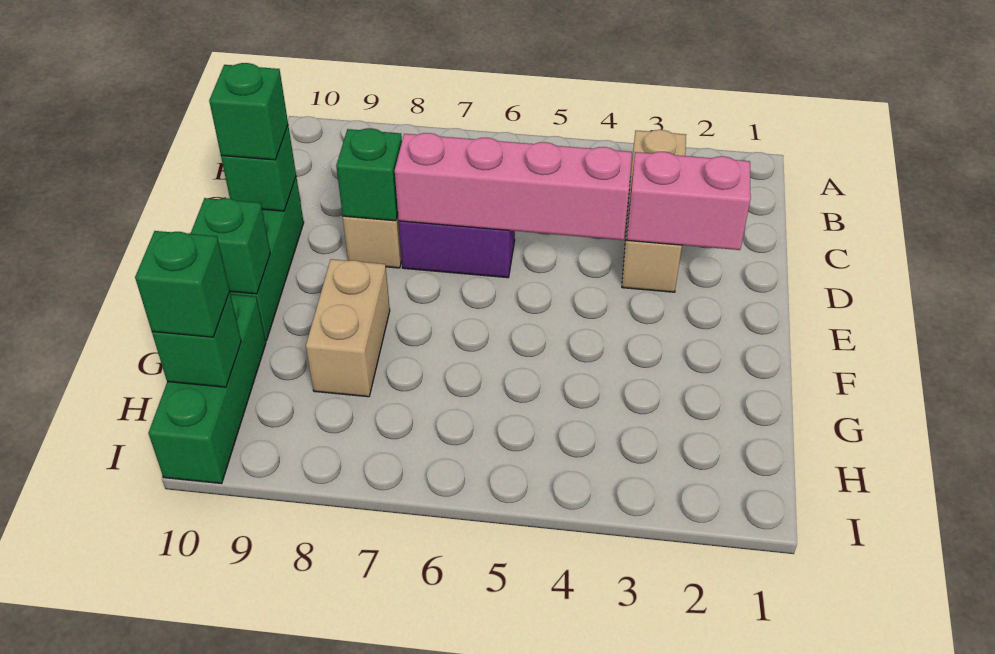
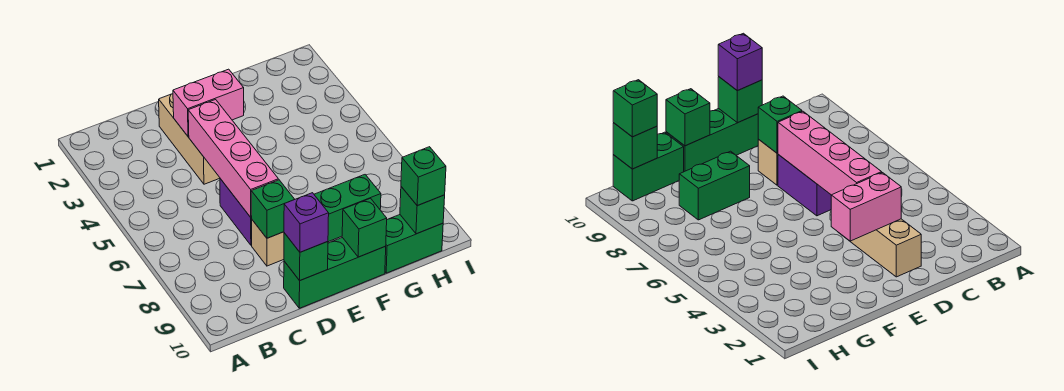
tan brick B3:D3 level 1 -> tan brick D2:D4 level 1
pink brick D2:D3 level 2 -> pink brick D3:E3 level 2
green brick D10 level 3 -> purple brick D10 level 3
tan brick F8:G8 level 1 -> green brick F8:G8 level 1
green brick G10:I10 level 1 -> green brick G10:H10 level 1

